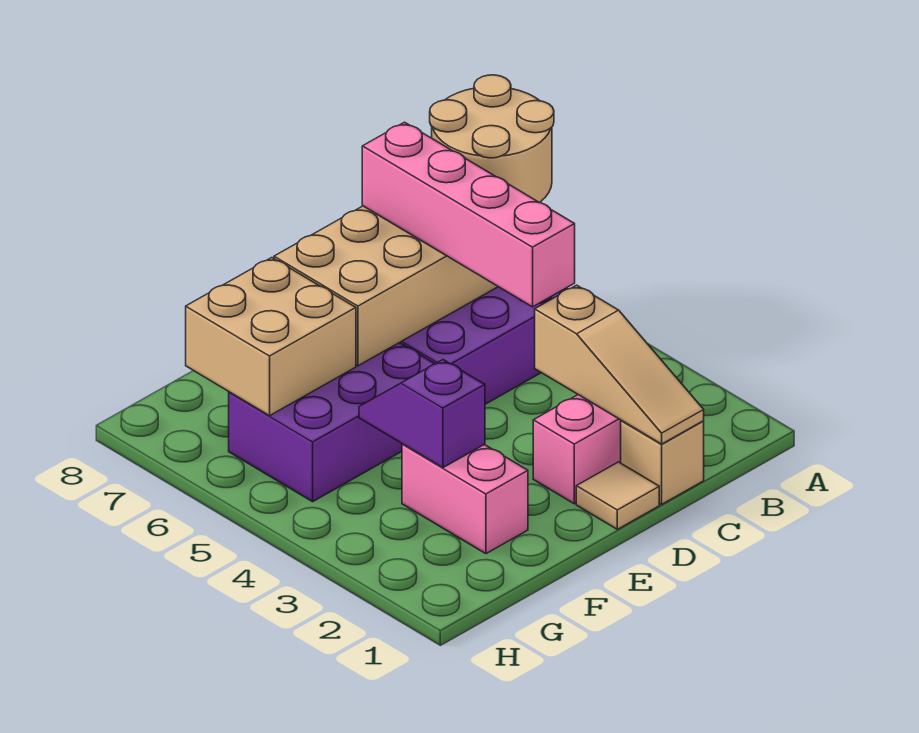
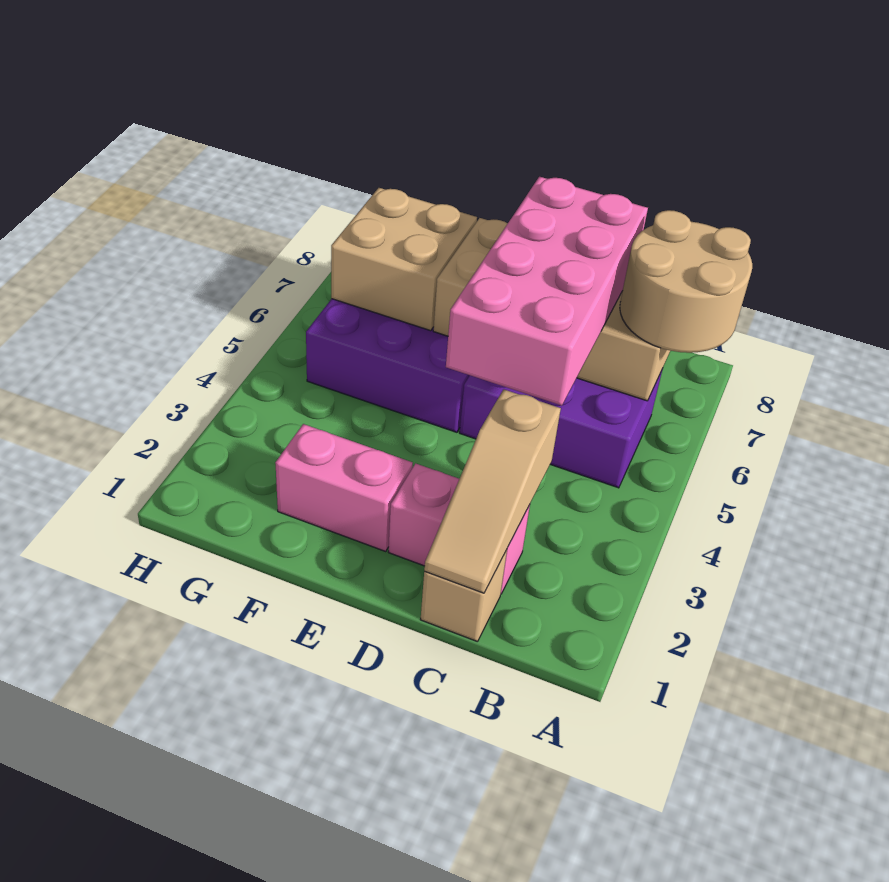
pink brick C4:C7 level 3 -> pink brick C4:D7 level 3
tan tile D1 level 1 -> none
pink brick F2:F3 level 1 -> pink brick E2:F2 level 1
purple slope F3:F4 level 2 top 3 -> none

